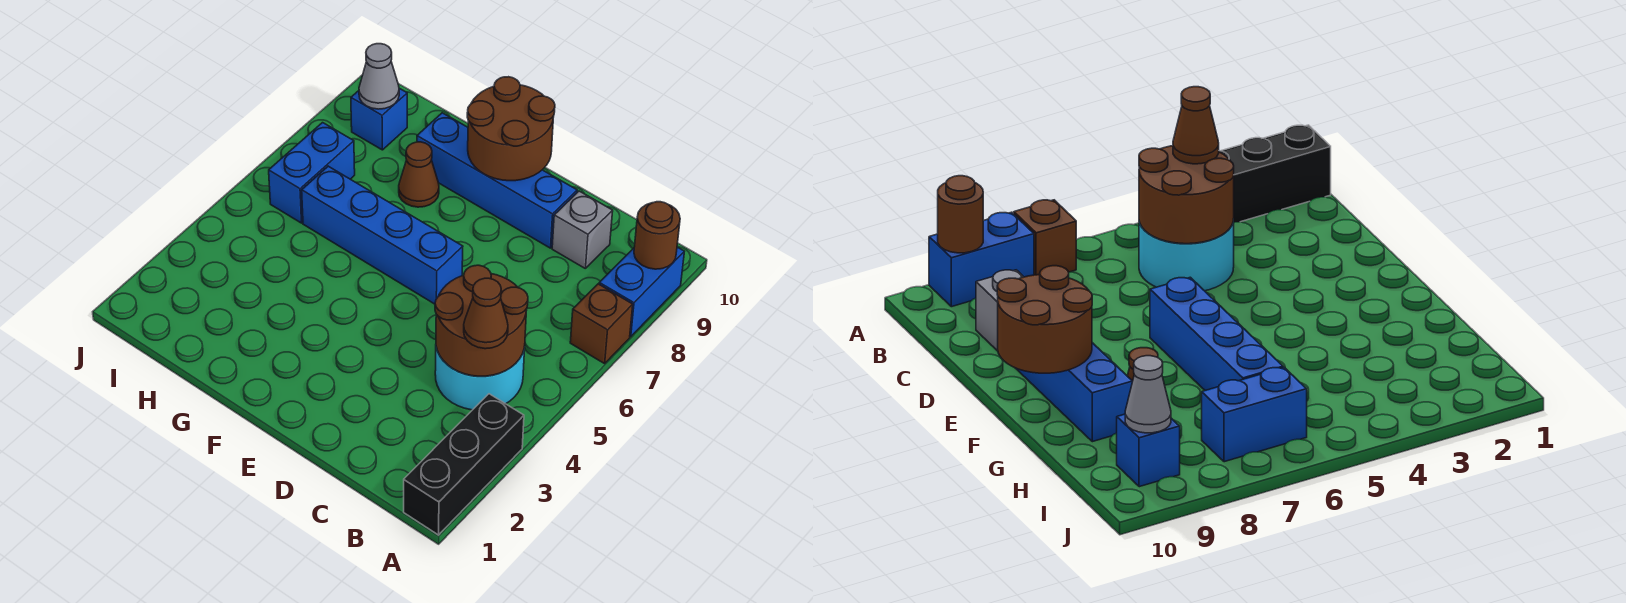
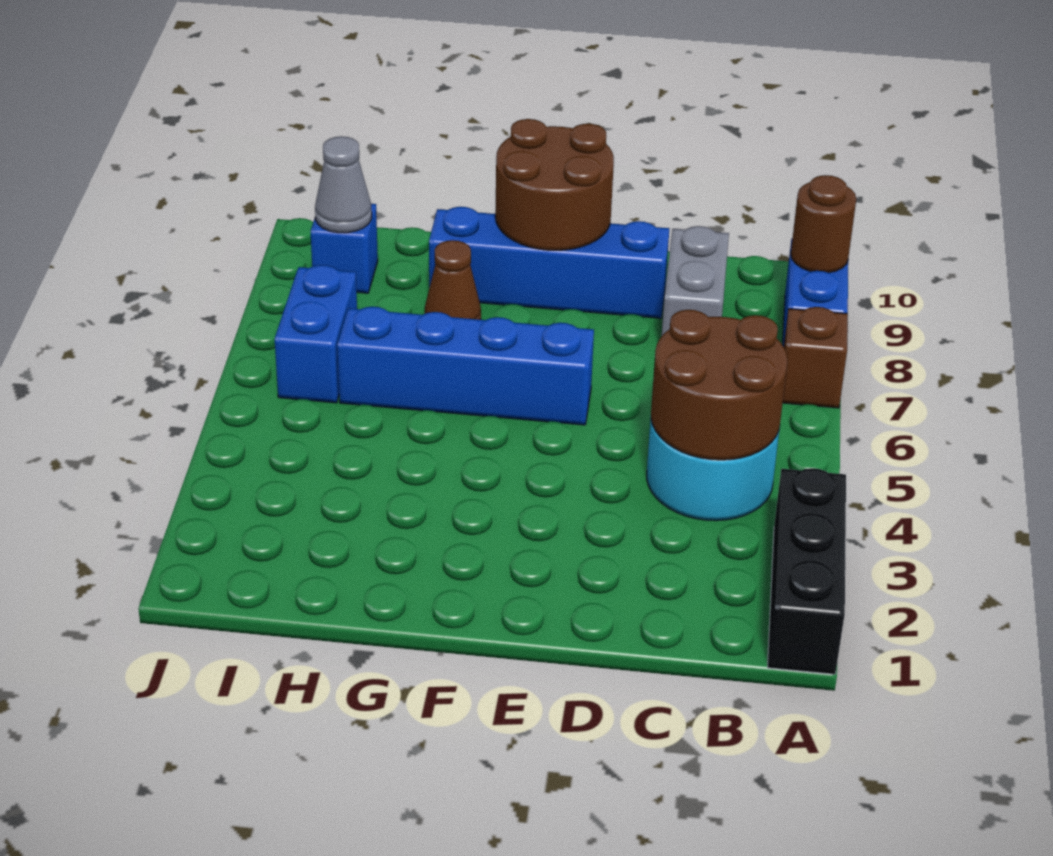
brown cone B4 level 3 -> none
grey brick C9 level 1 -> grey brick C8:C9 level 1

